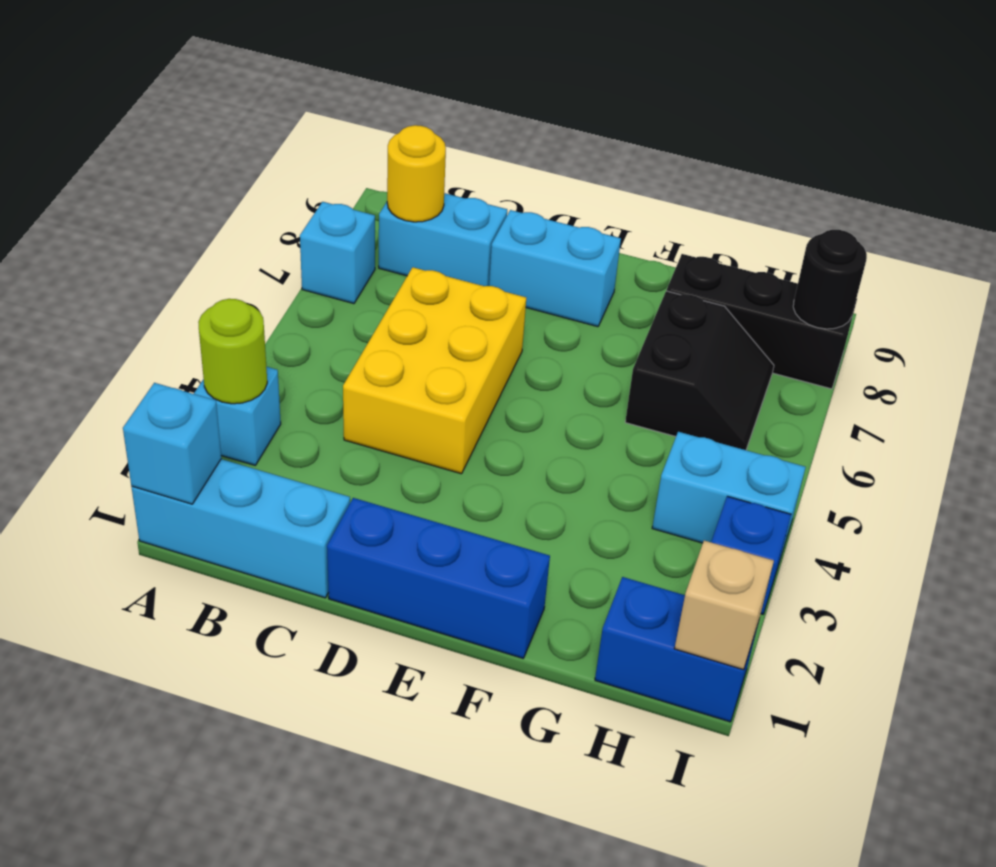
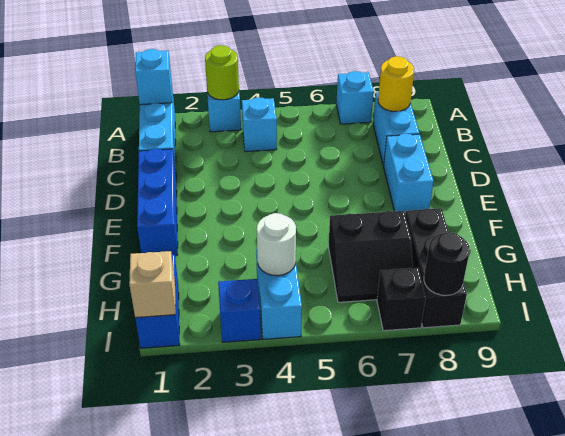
none -> cyan brick B4 level 1
yellow brick C4:D6 level 1 -> none
none -> white round brick H4 level 2
none -> black brick I7 level 1

